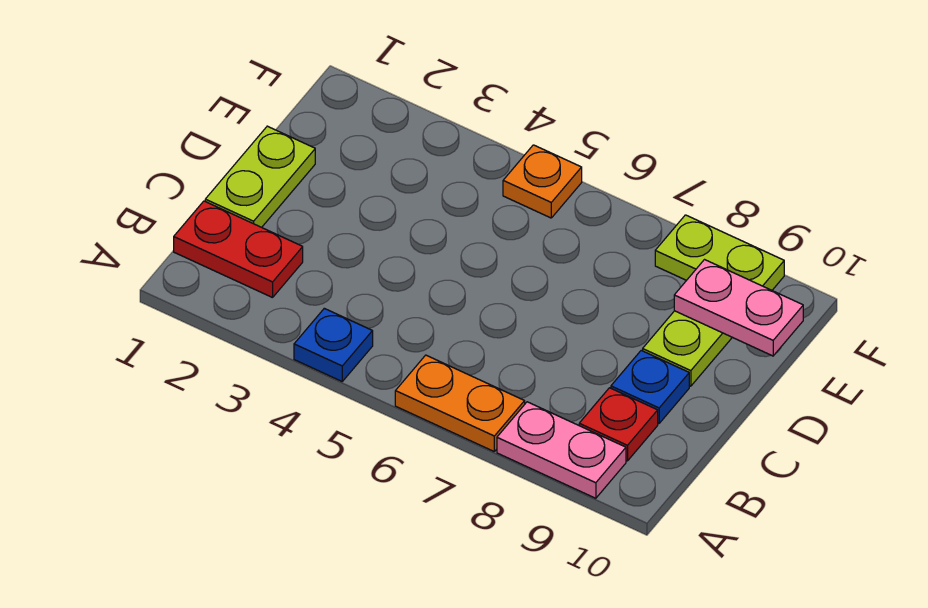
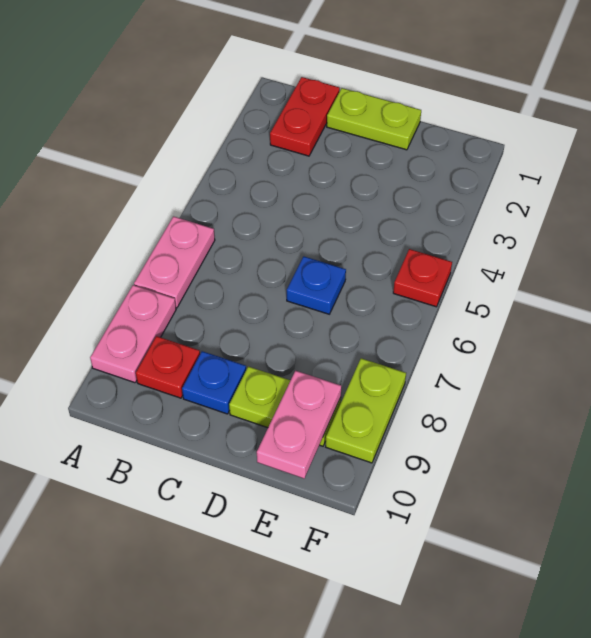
blue plate A4 level 1 -> blue plate D6 level 1
orange plate A6:A7 level 1 -> pink plate A6:A7 level 1
orange plate F5 level 1 -> red plate F5 level 1

